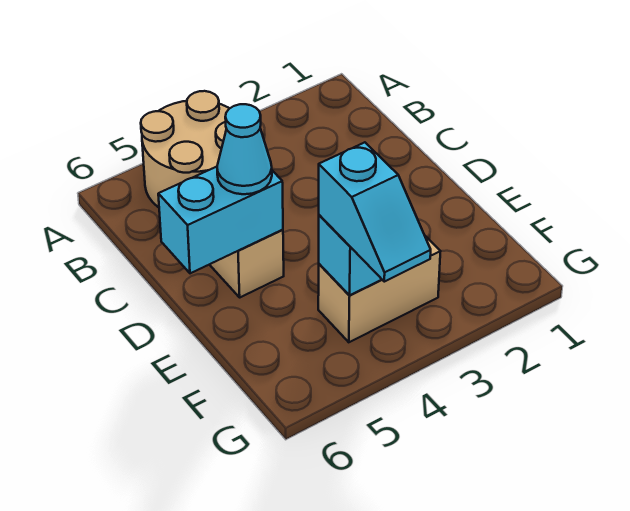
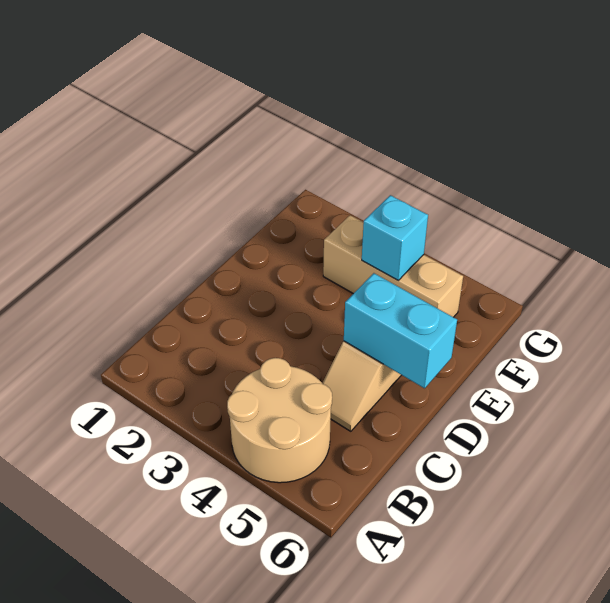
cyan cone D5 level 3 -> none
tan brick F3:F4 level 1 -> tan brick F3:F5 level 1
cyan slope F4:G4 level 3 top F -> none

